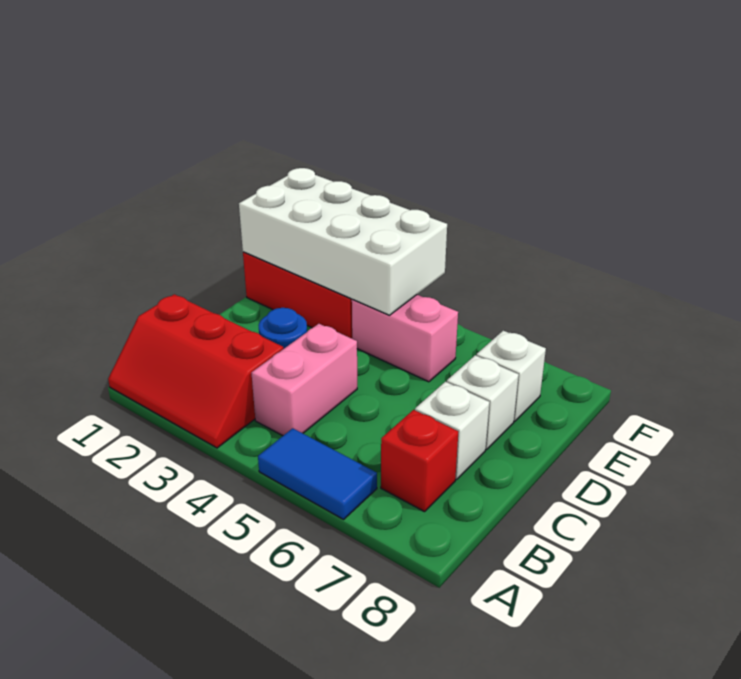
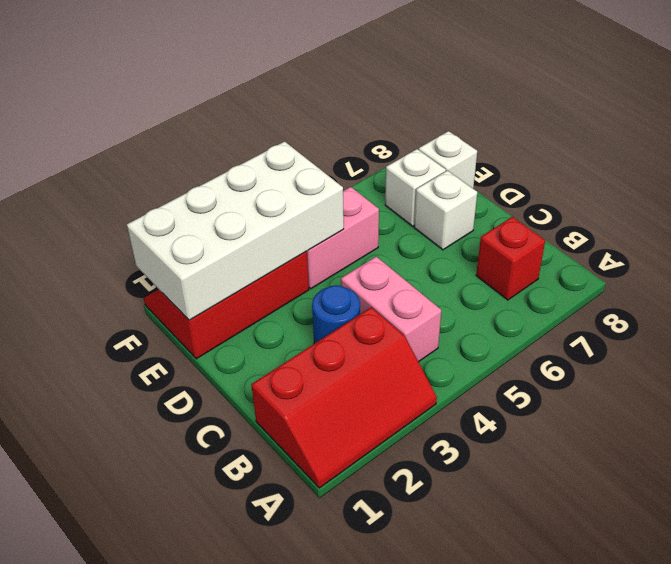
blue tile A5:A6 level 1 -> none
white brick C7 level 1 -> white brick E8 level 1

